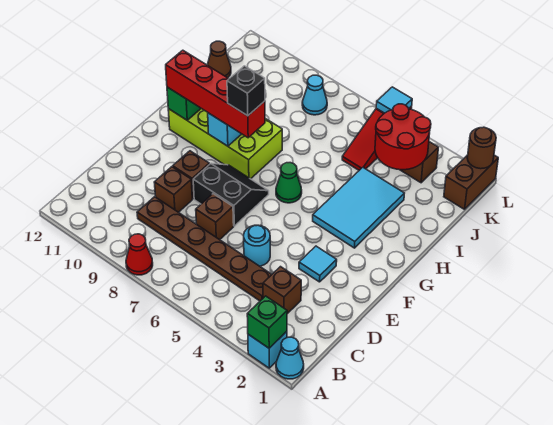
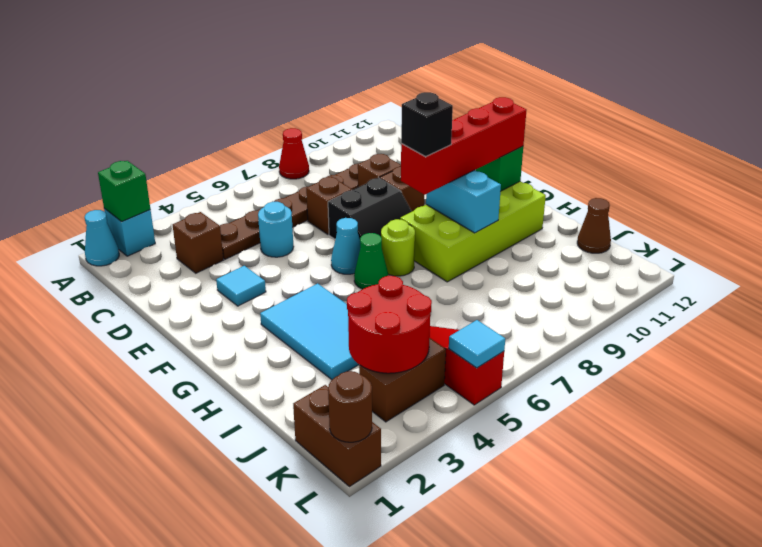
none -> lime round brick G7 level 1
cyan cone K8 level 1 -> cyan cone F6 level 1

